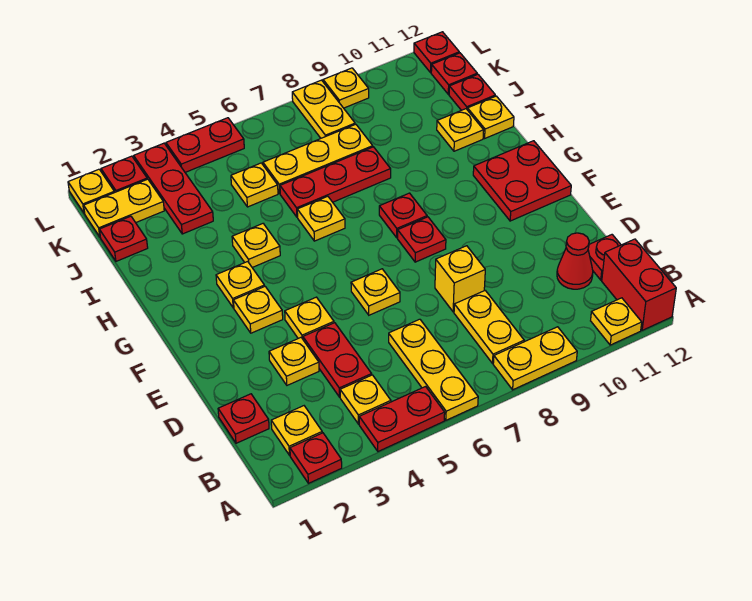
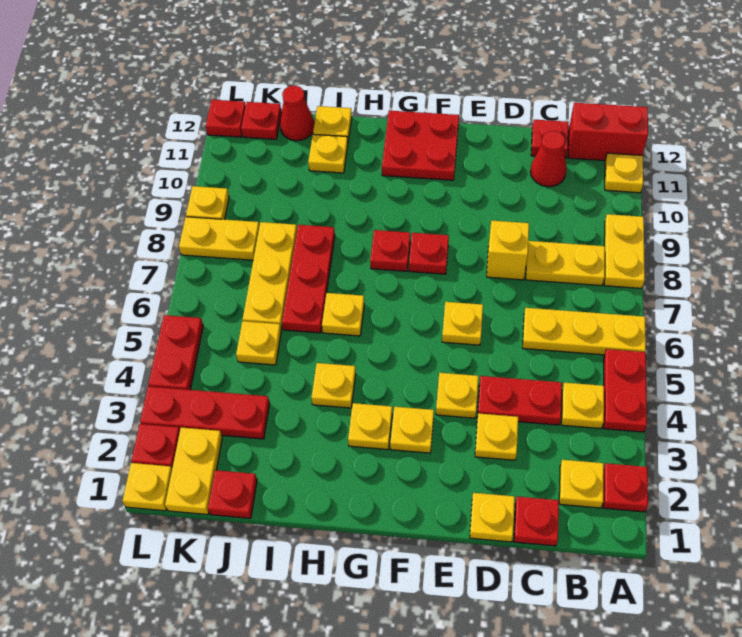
none -> yellow plate D1 level 1
red plate J12 level 1 -> red cone J12 level 1

